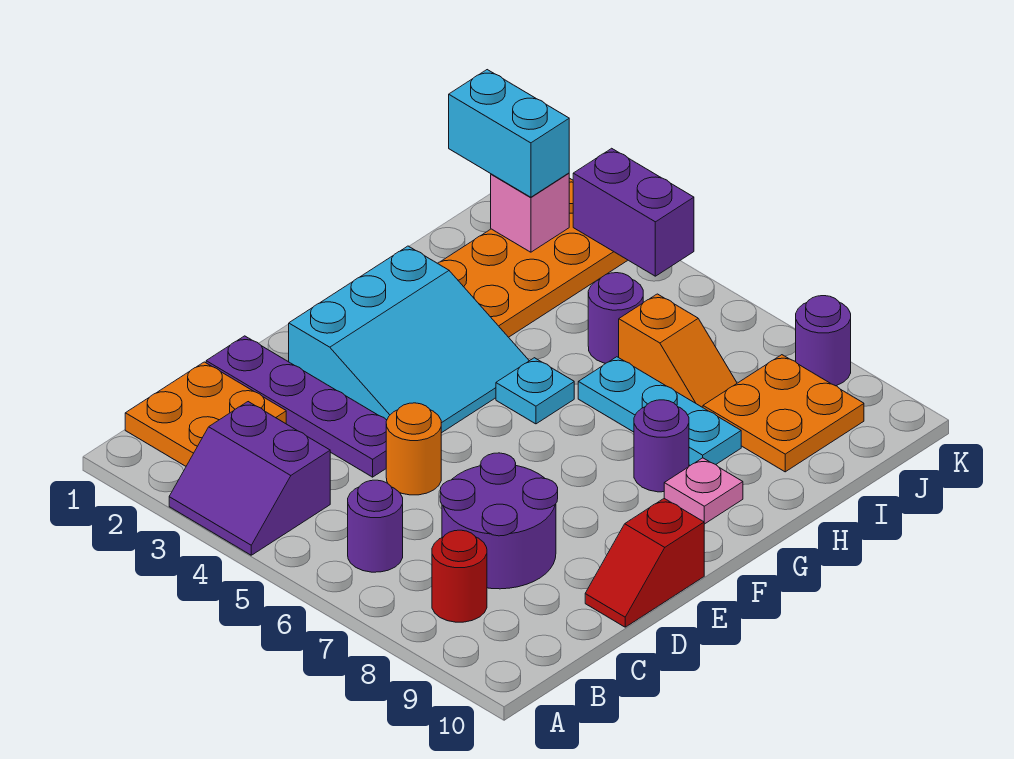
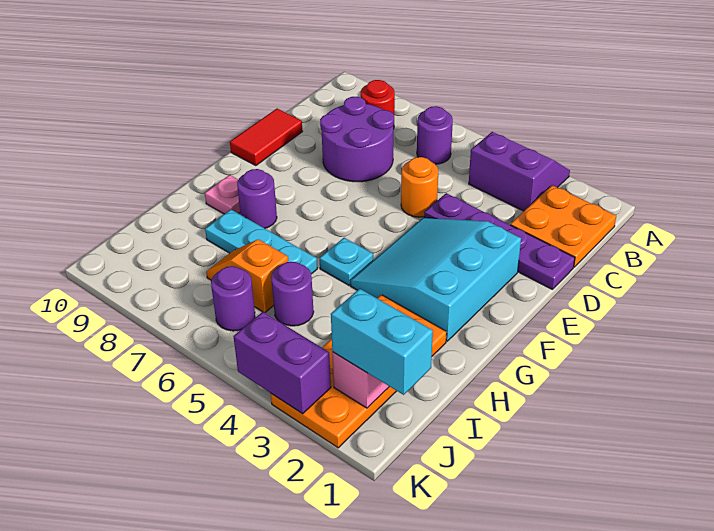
red slope D10:E10 level 1 top E -> red tile D10:E10 level 1
orange plate I8:J9 level 1 -> none
purple round brick K8 level 1 -> purple round brick J6 level 1

